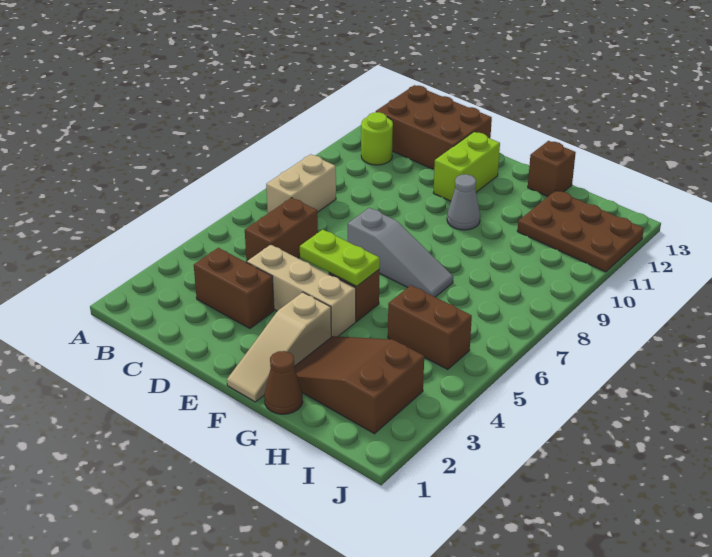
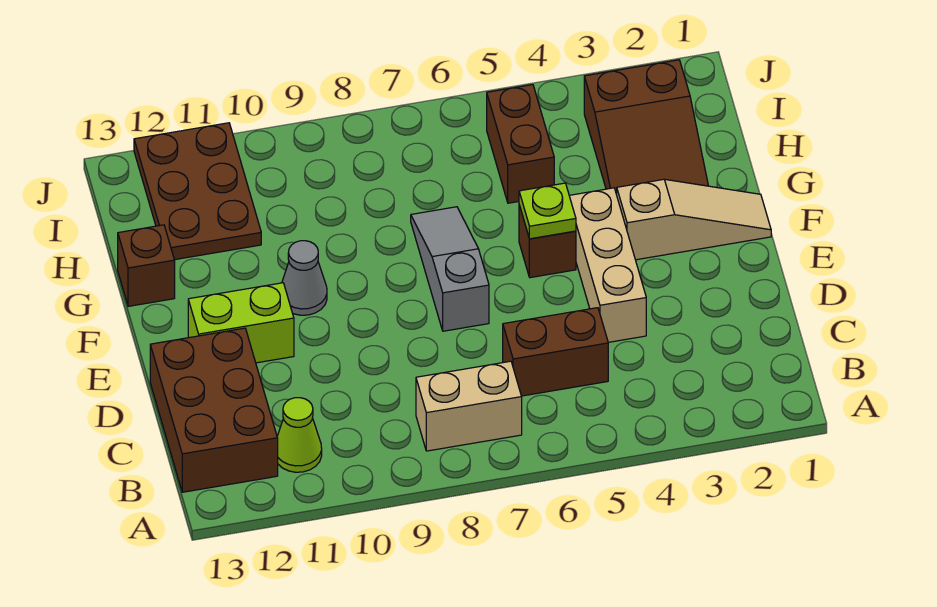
lime round brick B11 level 1 -> lime cone B11 level 1
brown brick C3:D3 level 1 -> none
lime plate E5:F5 level 2 -> lime plate F5 level 2
brown cone G1 level 1 -> none

